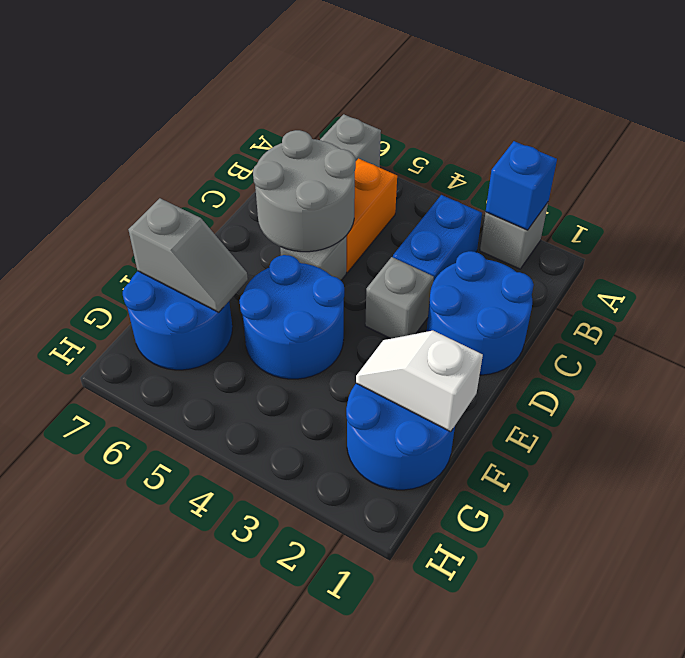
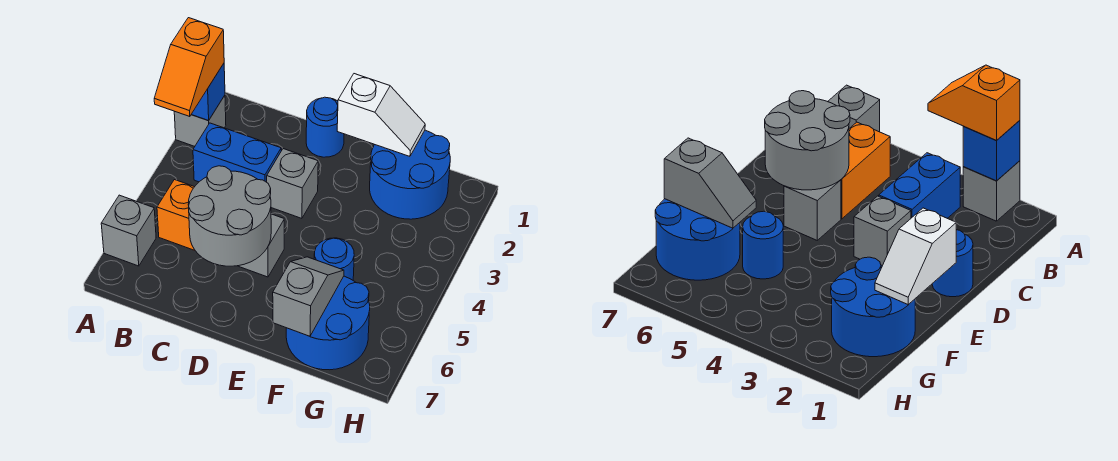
none -> orange slope A2:A3 level 3 top 2
blue round brick C1:D2 level 1 -> blue round brick D1 level 1
blue round brick E4:F5 level 1 -> blue round brick F5 level 1
white slope F1:F2 level 2 top 1 -> white slope E1:F1 level 2 top E

